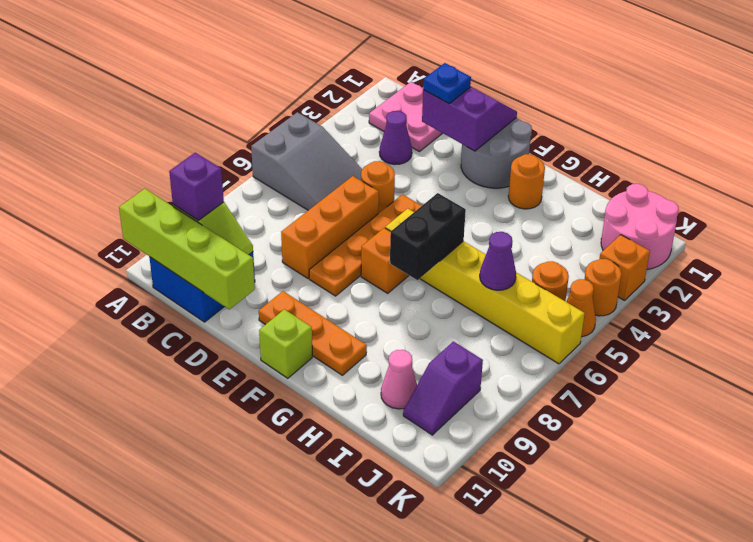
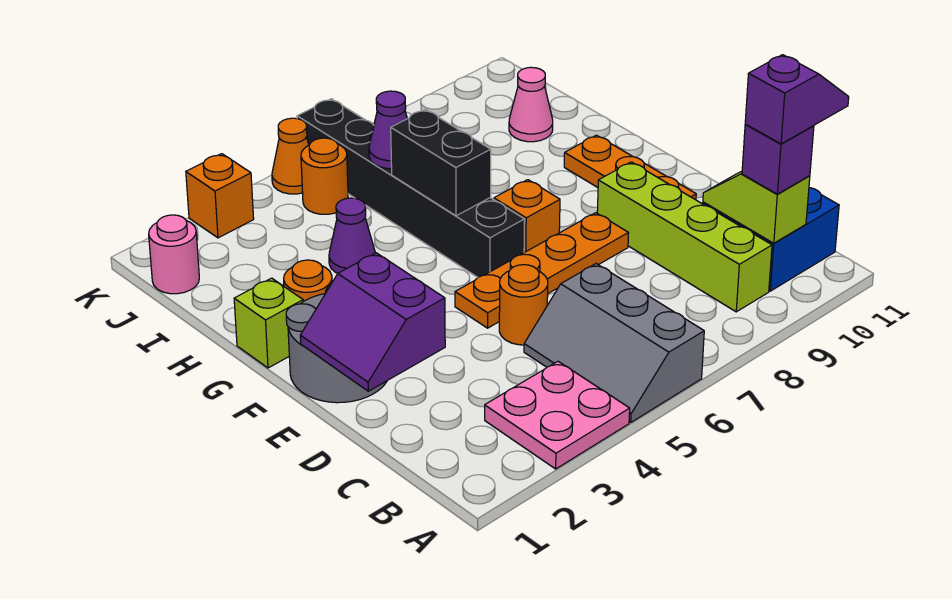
grey slope A5:C6 level 1 top A -> grey slope A5:C6 level 1 top 6
lime brick A11:D11 level 2 -> lime brick B9:E9 level 1
pink plate B1:C2 level 1 -> pink plate A3:B4 level 1
purple cone C3 level 1 -> purple cone H4 level 1
blue plate D2 level 3 -> none
orange brick D6:D8 level 1 -> none
yellow brick F6:K6 level 1 -> black brick F6:K6 level 1
lime brick F11 level 1 -> lime brick G1 level 1
black brick G6:G7 level 2 -> black brick G6:H6 level 2
pink round brick J1:K2 level 1 -> pink round brick J1 level 1
purple slope J9:J10 level 1 top 9 -> purple slope B10:B11 level 4 top 10
orange round brick K4 level 1 -> none

